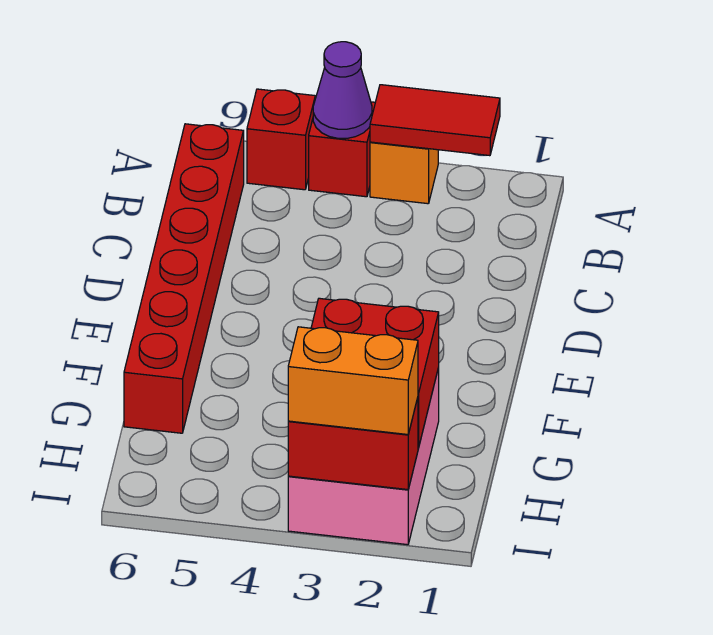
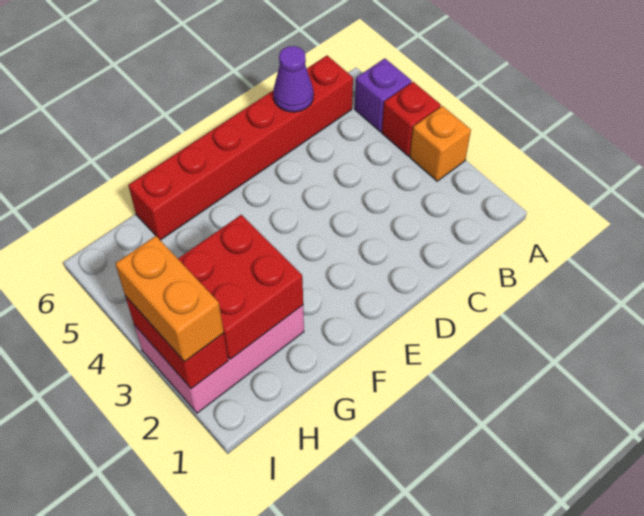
red tile A2:A3 level 2 -> none
purple cone A4 level 2 -> purple cone C6 level 2
red brick A5 level 1 -> purple brick A5 level 1

